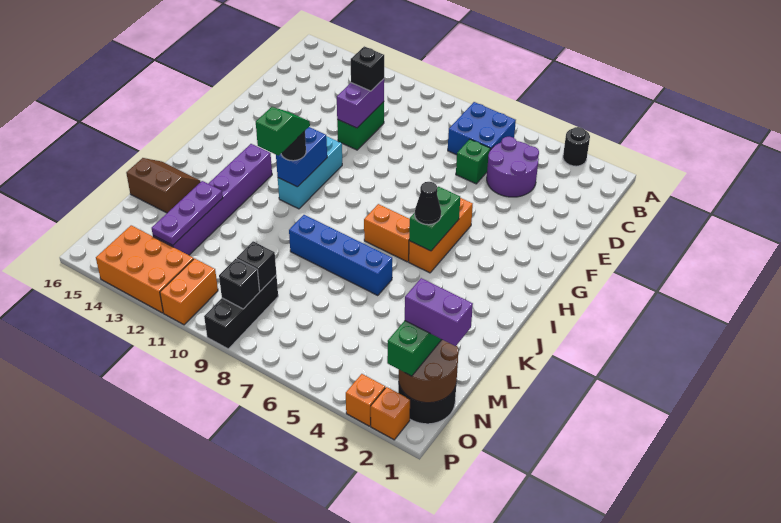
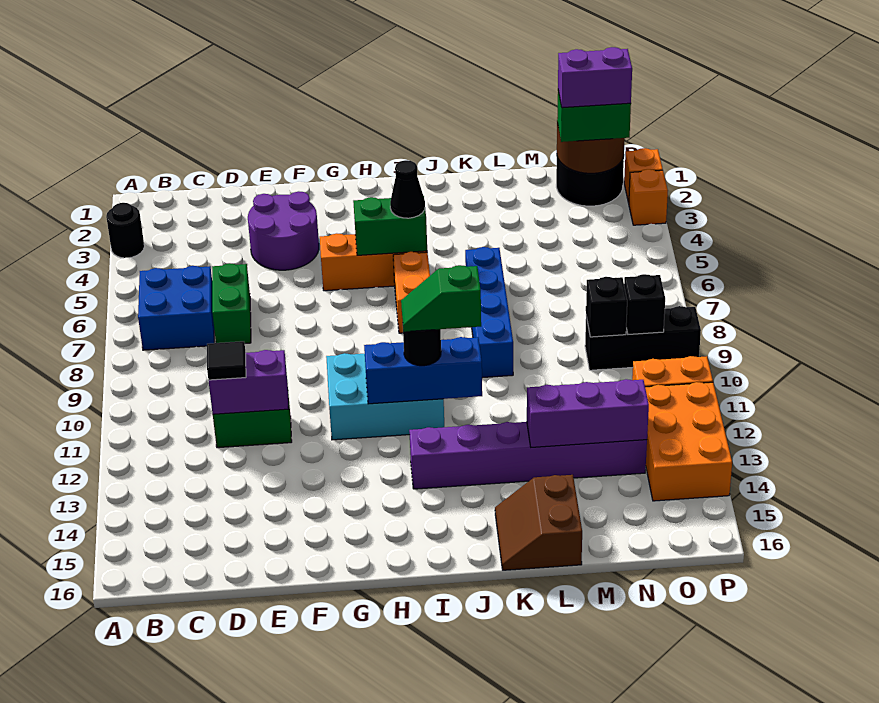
purple round brick C4:D5 level 1 -> purple round brick E3:F4 level 1
green brick D6 level 1 -> green brick D6:D7 level 1
black brick D11 level 3 -> black tile D11 level 3
cyan brick G11:I11 level 1 -> cyan brick G10:I11 level 1
blue brick H11:I11 level 2 -> blue brick H11:J11 level 2
purple plate L13:N13 level 2 -> purple brick L13:N13 level 2
purple brick N1:N2 level 4 -> purple brick N2:O2 level 4

